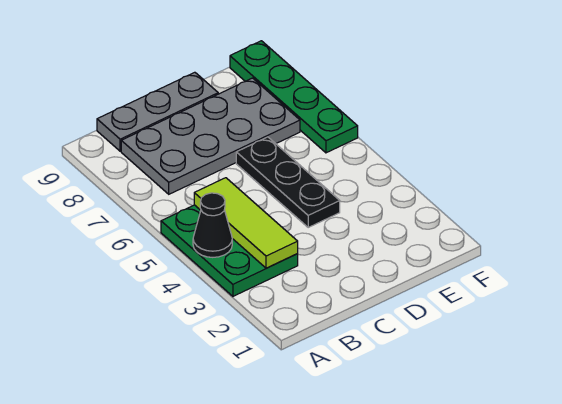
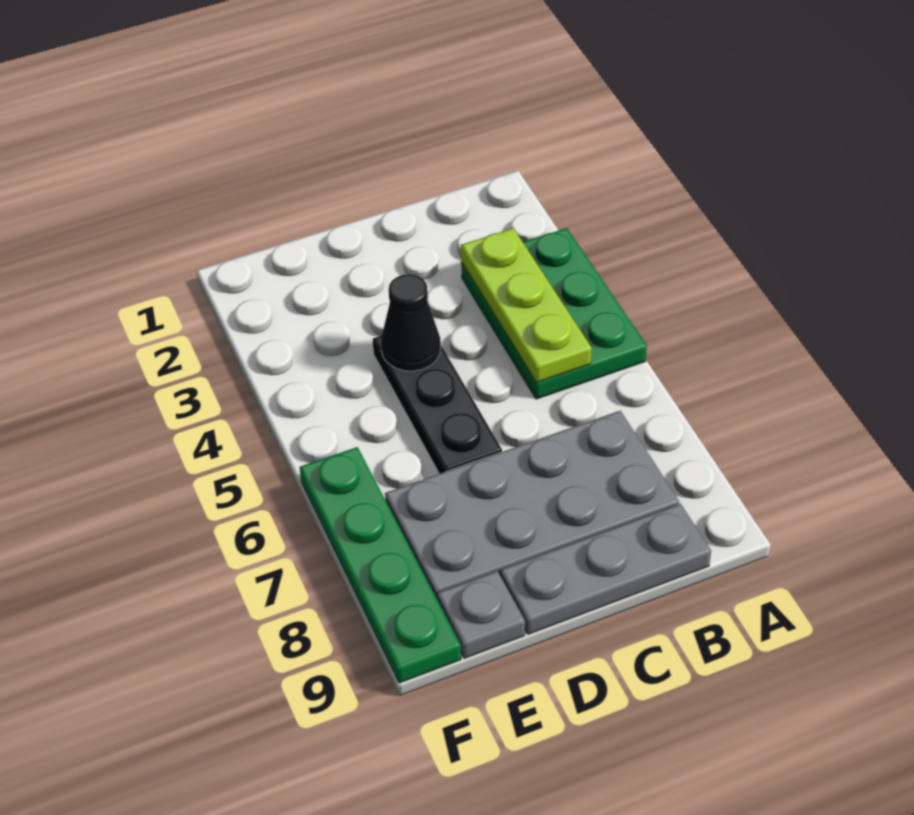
black cone A4 level 2 -> black cone D4 level 2
lime tile B3:B5 level 2 -> lime plate B3:B5 level 2
none -> grey plate E9 level 1

